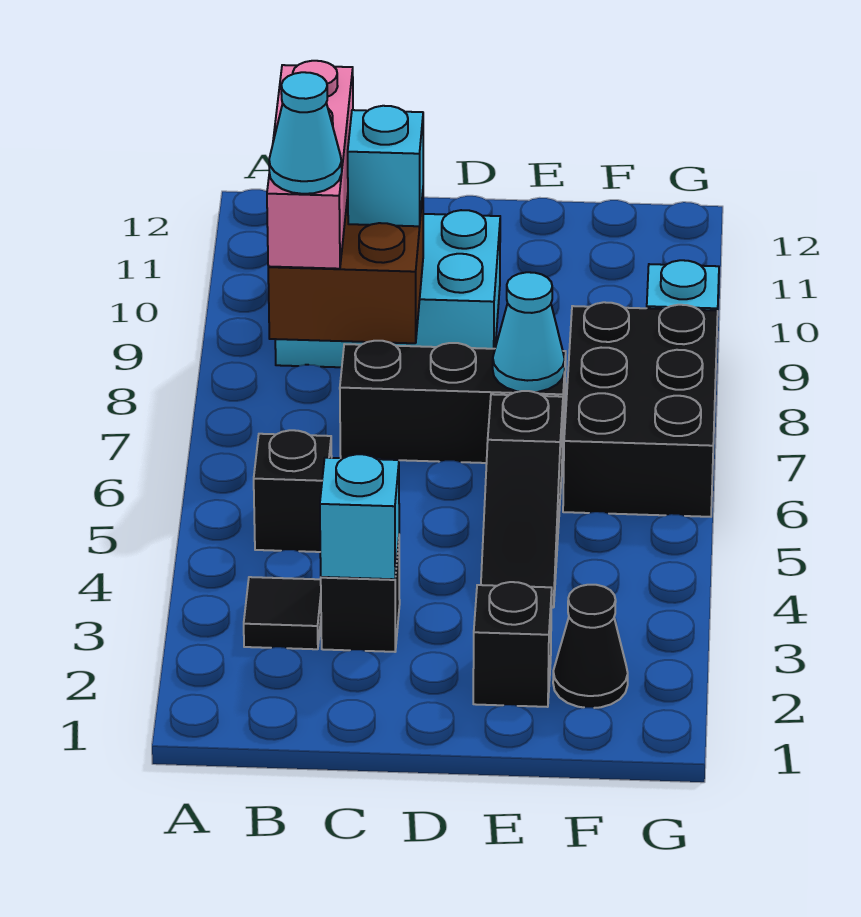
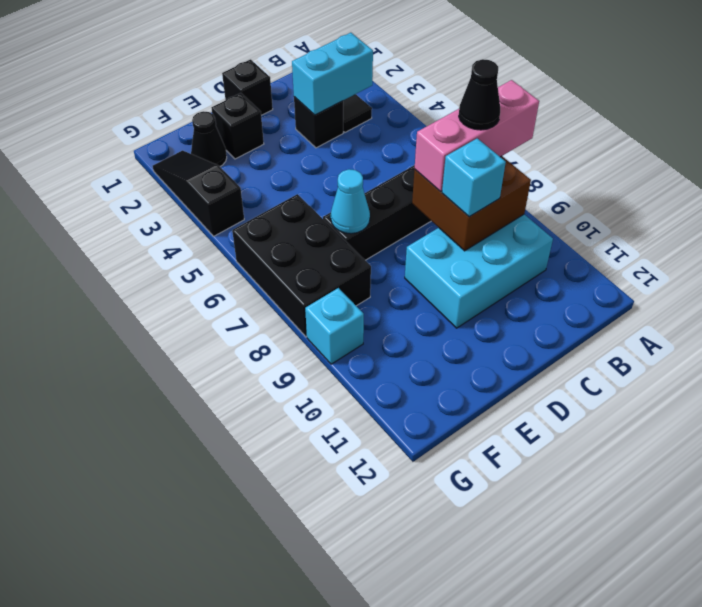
black brick B5 level 1 -> black brick D1 level 1
pink brick B8:B10 level 3 -> pink brick A8:C8 level 3
cyan cone B8 level 4 -> black cone B8 level 4
cyan brick C3 level 2 -> cyan brick B3:C3 level 2
black slope E4:E6 level 1 top 6 -> black slope G2:G4 level 1 top 4

